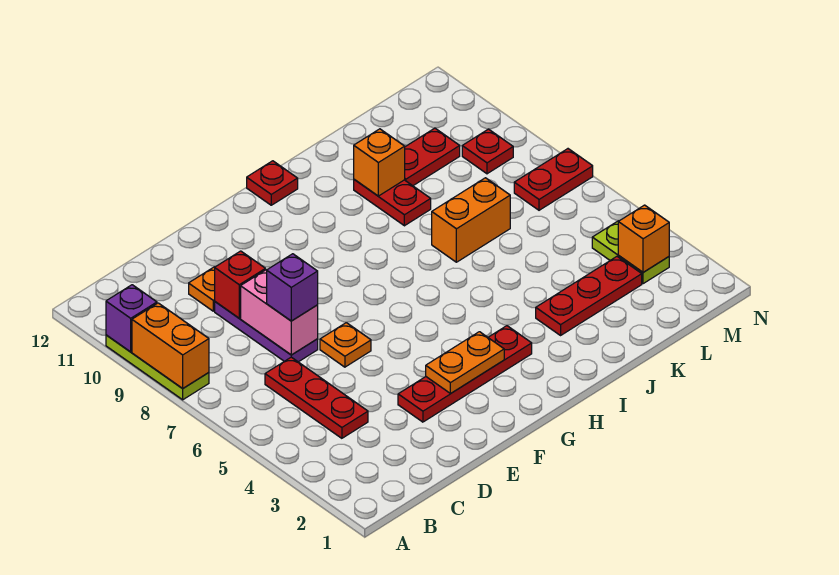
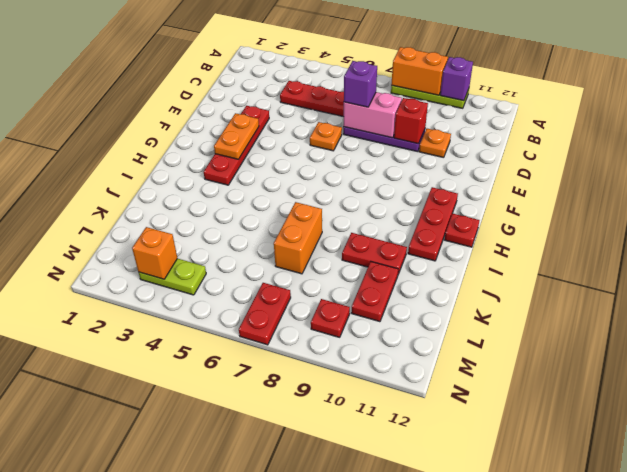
red plate J3:L3 level 1 -> red plate G11:I11 level 1
orange brick J10 level 2 -> none

